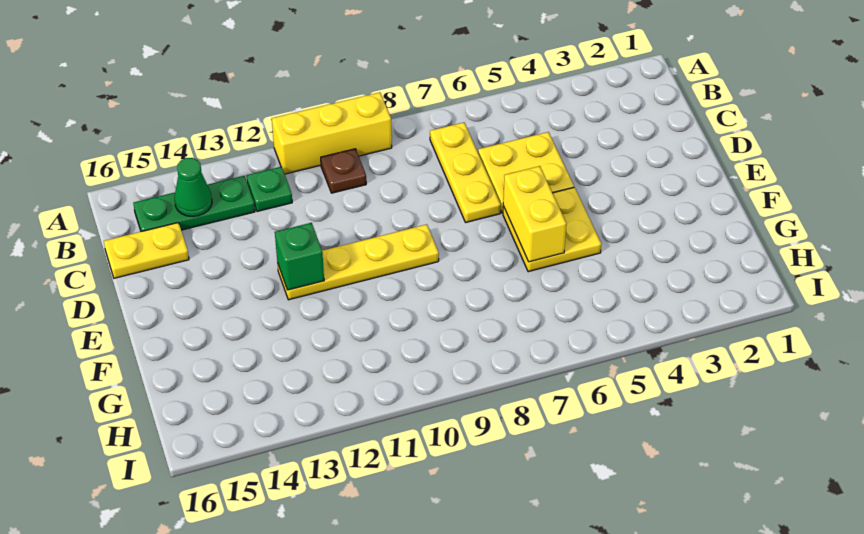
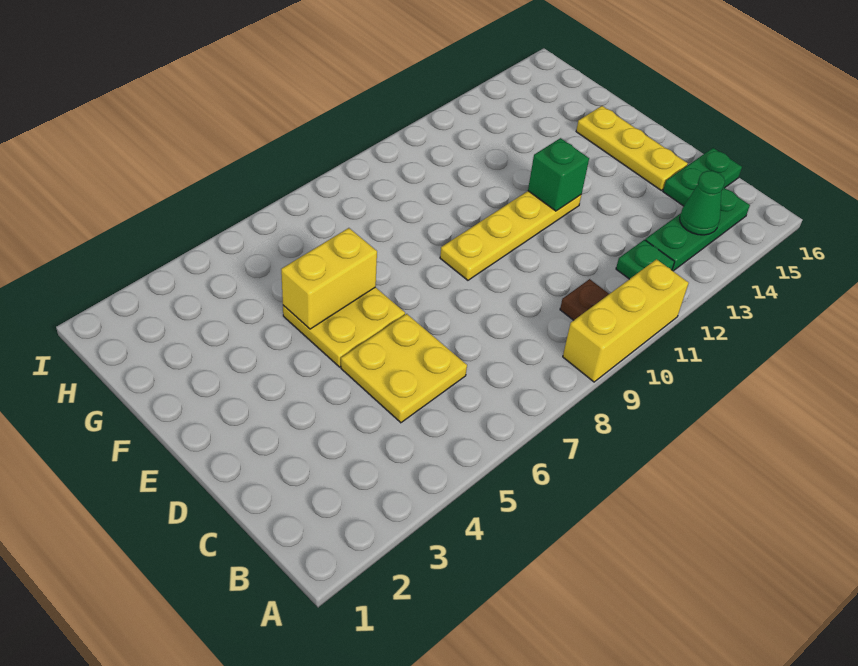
yellow plate B7:D7 level 1 -> yellow plate D15:F15 level 1
yellow plate C15:C16 level 1 -> green plate C15:C16 level 1
yellow brick E6:F6 level 2 -> yellow brick F5:F6 level 2

